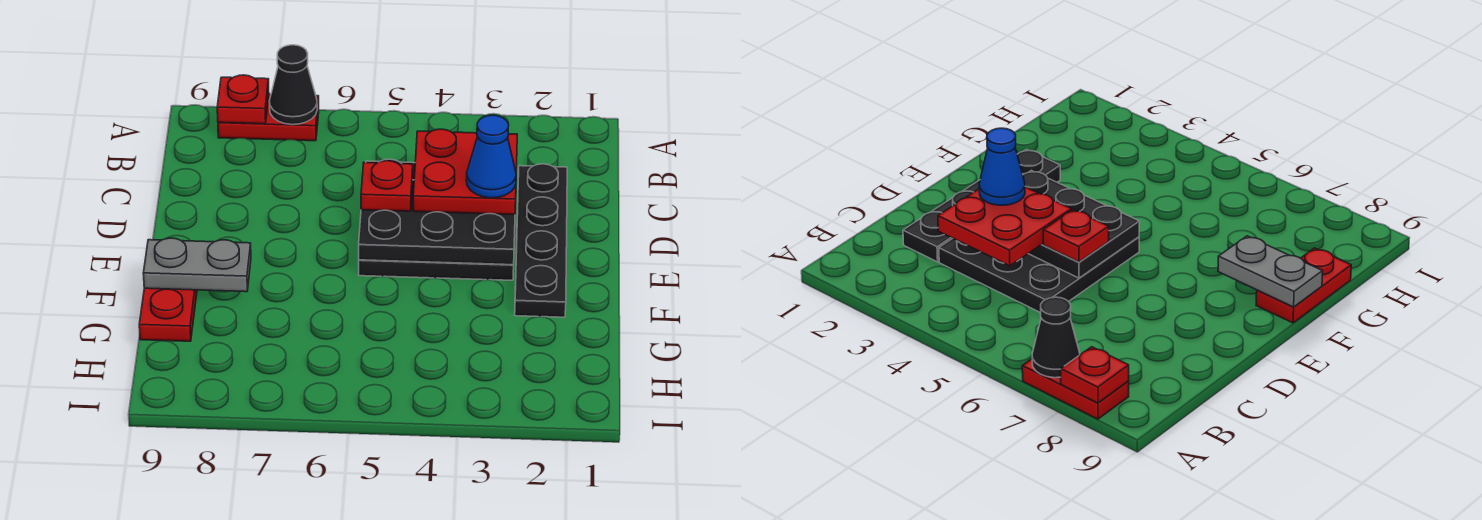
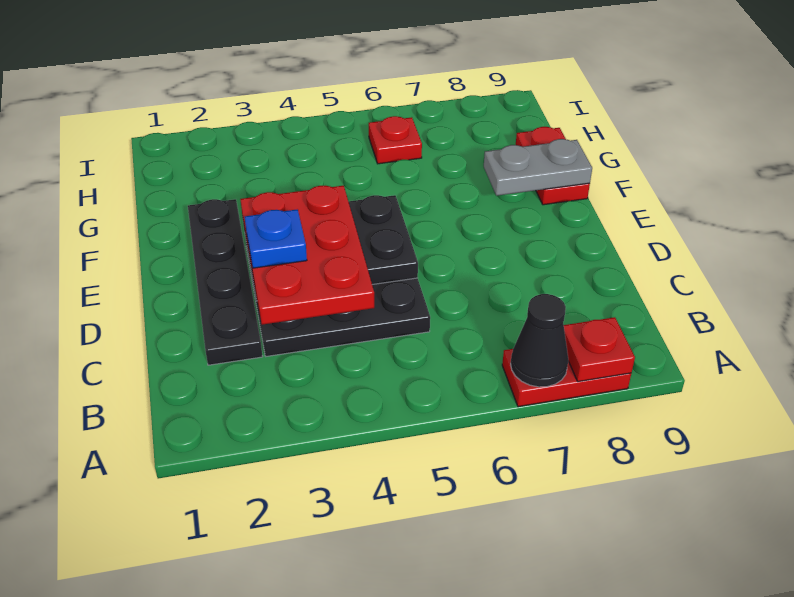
red plate C3:D4 level 3 -> red plate C3:E4 level 3
blue cone D3 level 4 -> blue plate D3 level 4
red plate D5 level 3 -> red plate H6 level 1

